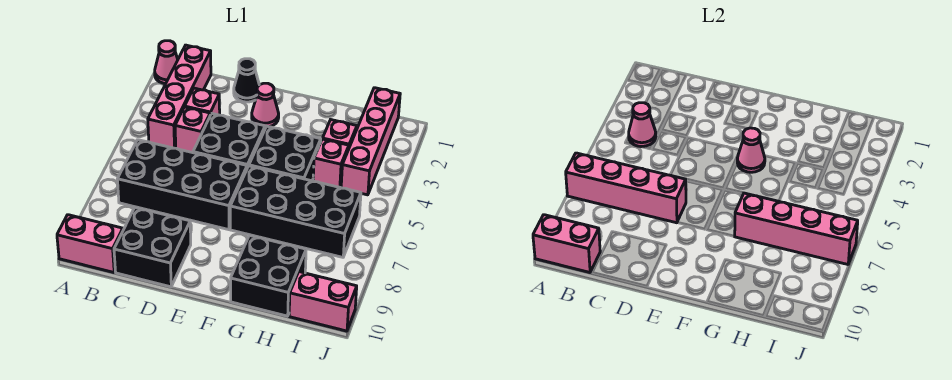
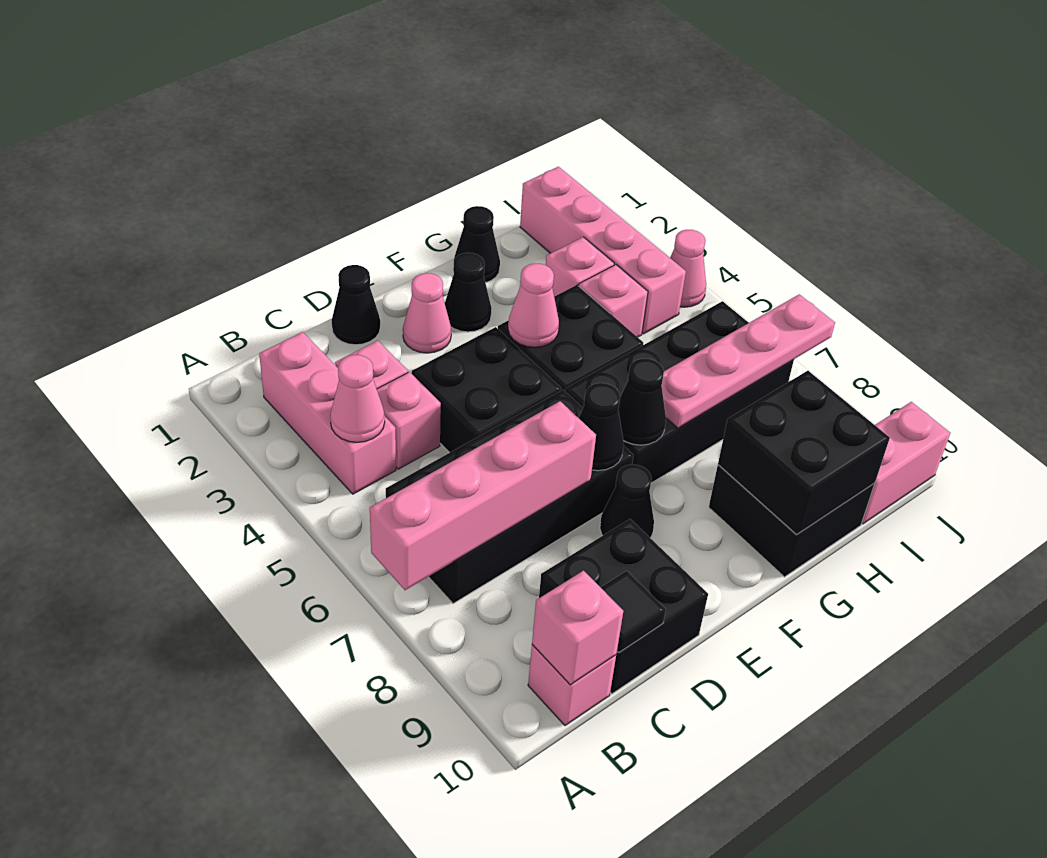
pink cone A1 level 1 -> pink cone J4 level 1
pink brick A10:B10 level 1 -> pink brick B10 level 1
pink brick A10:B10 level 2 -> pink brick B10 level 2
pink brick B1:B4 level 1 -> pink brick B2:B4 level 1
none -> black tile C10 level 2
none -> black cone E7 level 2
none -> black cone E8 level 1
none -> black cone F2 level 1
none -> black cone F7 level 2
none -> black cone G1 level 1
pink brick G7:J7 level 2 -> pink plate G7:J7 level 2
none -> black brick G9:H10 level 2

